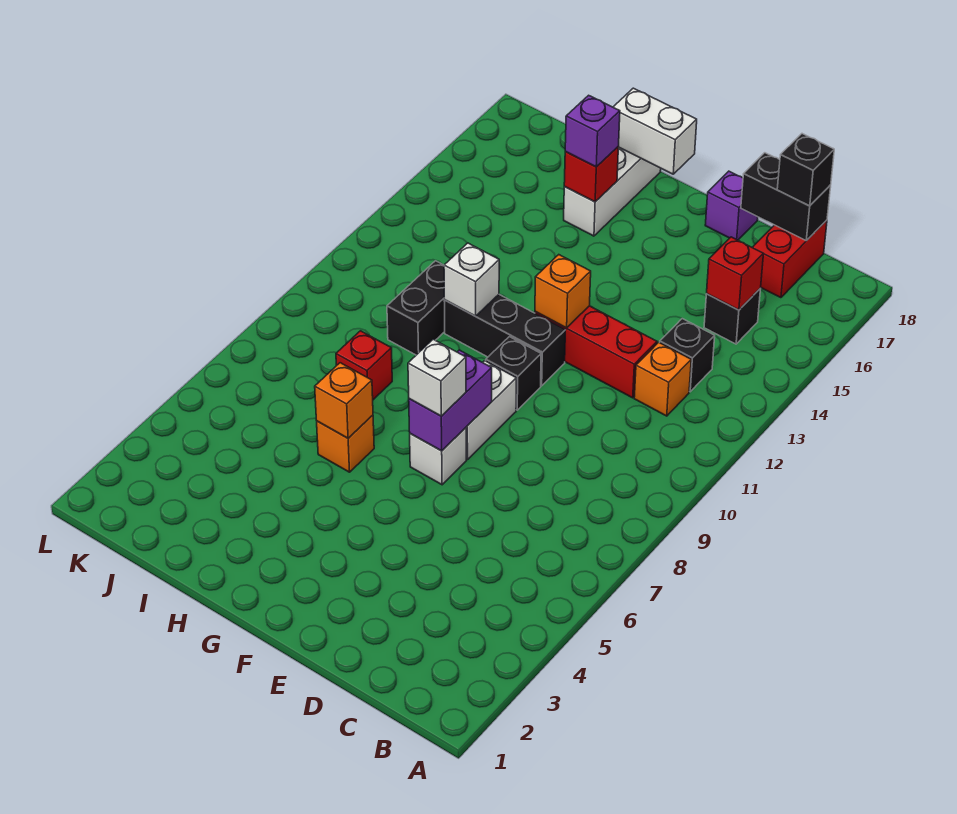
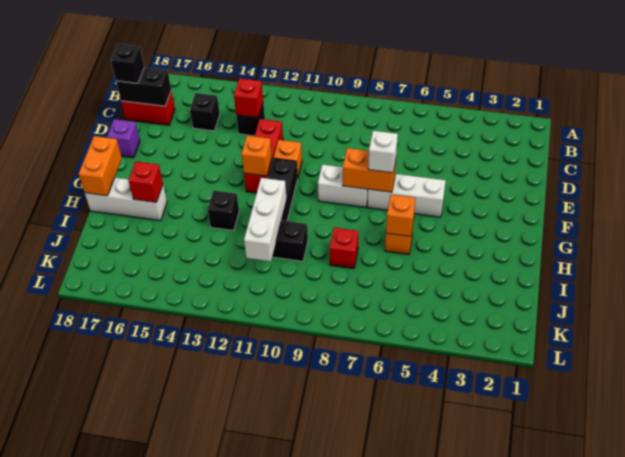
orange brick C12 level 1 -> orange brick E11 level 1
red brick C15 level 2 -> red brick C13 level 2
black brick C18:D18 level 2 -> black brick C17:C18 level 2
white brick F7 level 1 -> white brick F5:F7 level 1
purple brick F7:F8 level 2 -> orange brick F7:F8 level 2
black brick F10 level 1 -> black brick H13 level 1
white brick G18:H18 level 2 -> orange brick G18:H18 level 2
white brick H11 level 2 -> white brick H11:J11 level 2
purple brick H16 level 3 -> none

